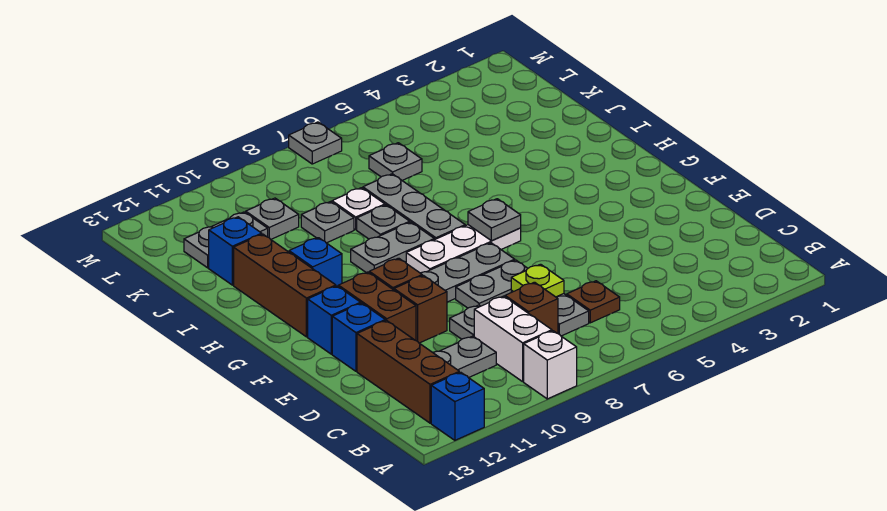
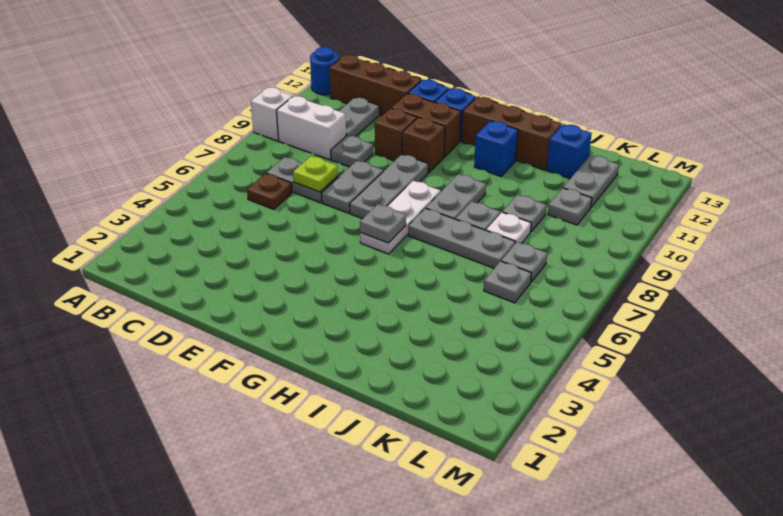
blue brick A12 level 1 -> blue round brick A12 level 1
brown brick C8 level 1 -> none
grey plate M7 level 1 -> grey plate K7 level 1

